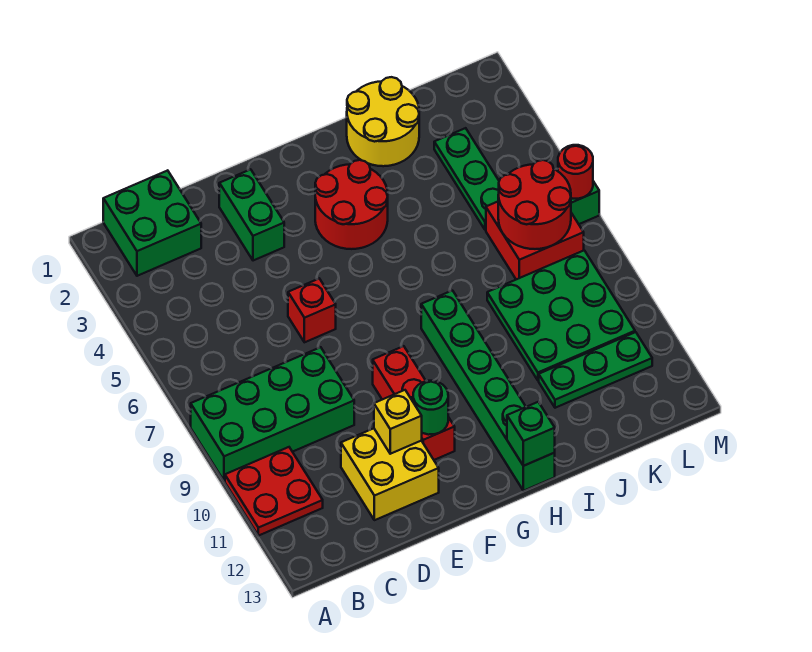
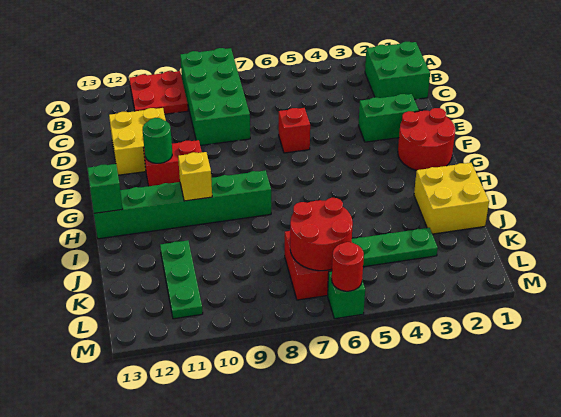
yellow brick E11 level 2 -> yellow brick H10 level 2
red brick F9:F11 level 1 -> red brick F10:F11 level 1
red round brick G3:H4 level 1 -> red round brick F1:G2 level 1
yellow round brick I1:J2 level 1 -> yellow brick I1:J2 level 1
green plate J8:L10 level 1 -> none

